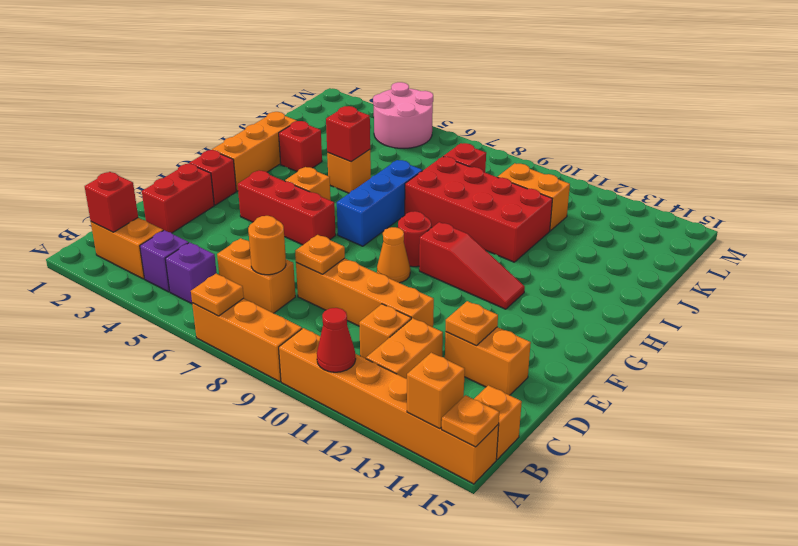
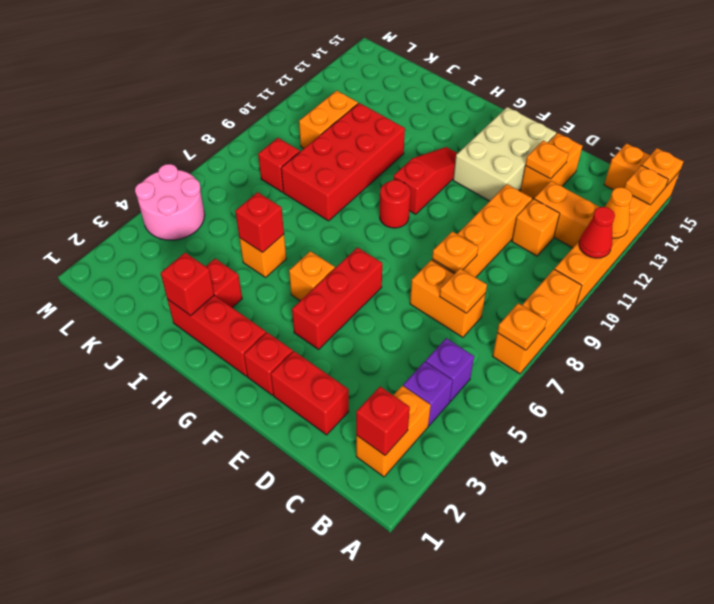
orange brick A14 level 2 -> orange plate A14 level 2
orange brick C6:C7 level 1 -> orange brick C7:D7 level 1
orange round brick C7 level 2 -> orange plate C7 level 2
none -> tan brick E12:F14 level 1
orange cone F9 level 1 -> orange cone A12 level 2
orange brick G2:I2 level 1 -> red brick G2:I2 level 1
blue brick G7:I7 level 1 -> none
none -> red brick I2 level 2

